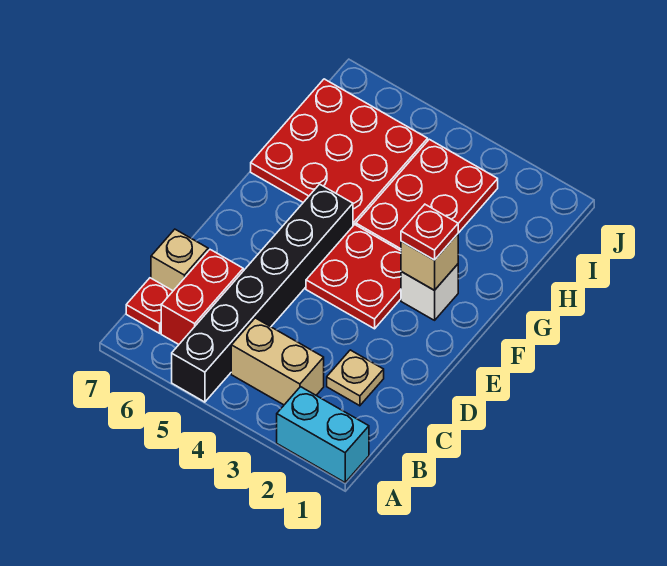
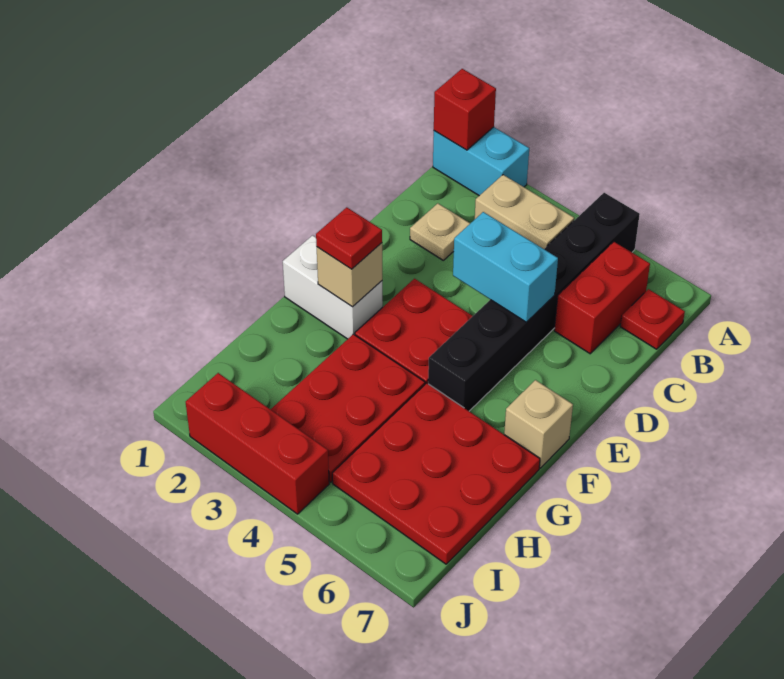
none -> red brick A1 level 2
tan brick C7 level 1 -> tan brick F7 level 1
none -> cyan brick D4:D5 level 2
white brick F2 level 1 -> white brick F1:F2 level 1
none -> red brick J2:J4 level 1

